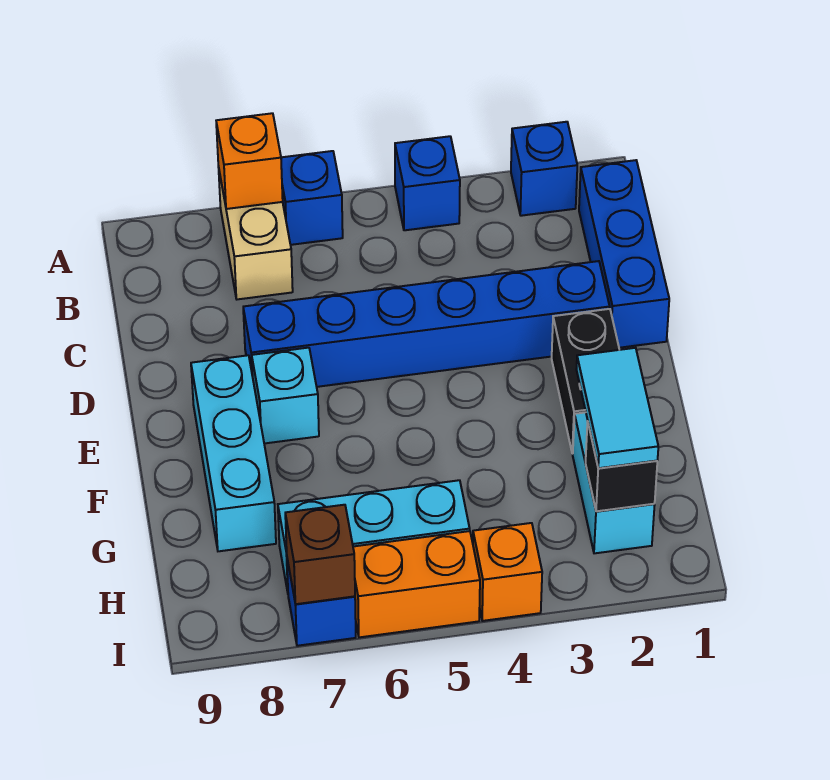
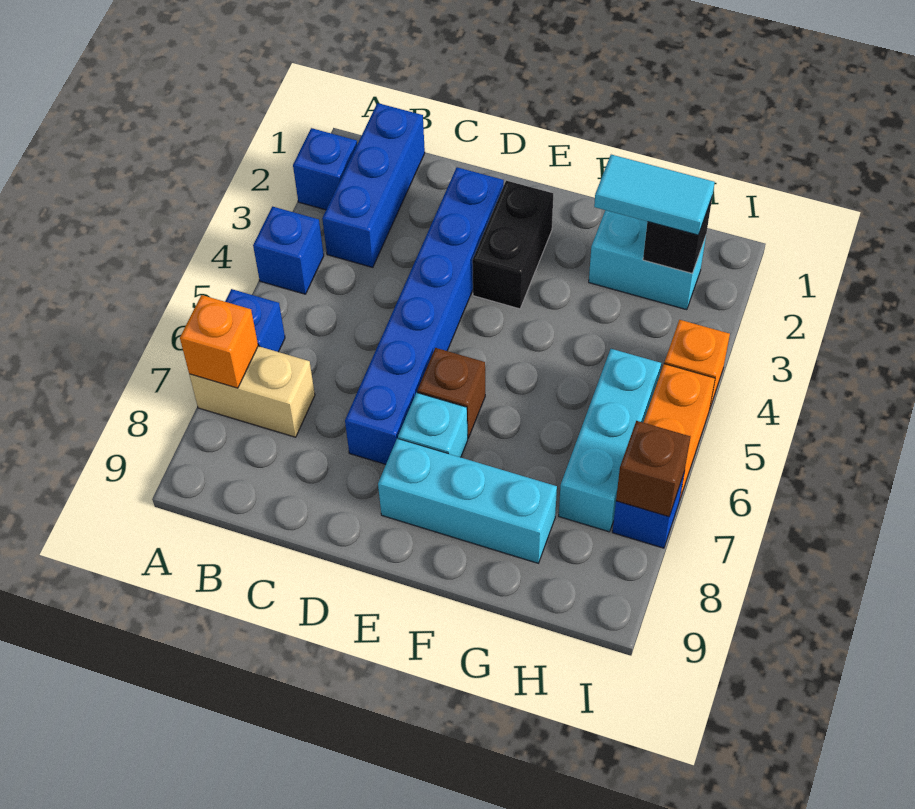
blue brick B1:D1 level 1 -> blue brick B1:B3 level 1
black brick E2:F2 level 1 -> black brick E2:E3 level 1
none -> brown brick E6 level 1

